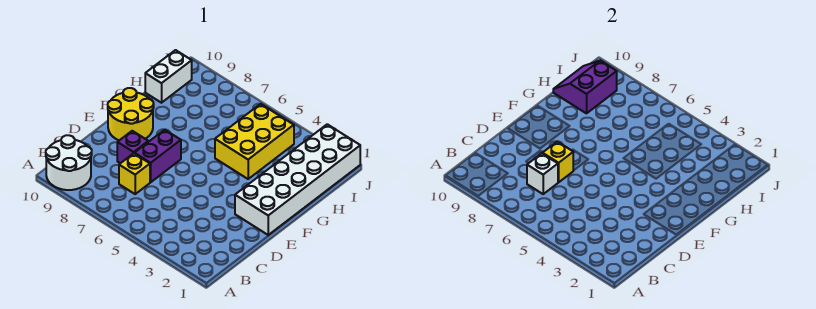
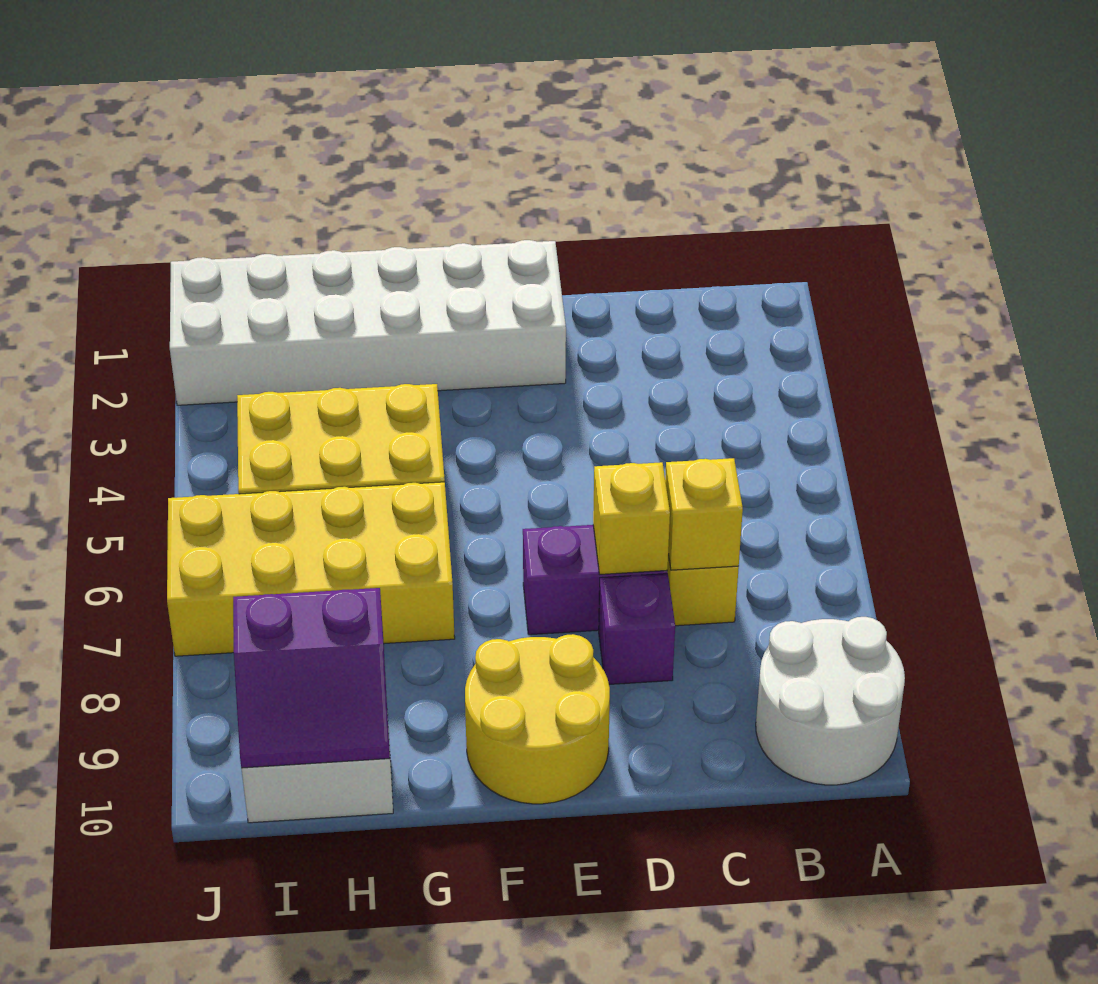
white brick C7 level 2 -> yellow brick C7 level 2
none -> yellow brick G6:J7 level 1

